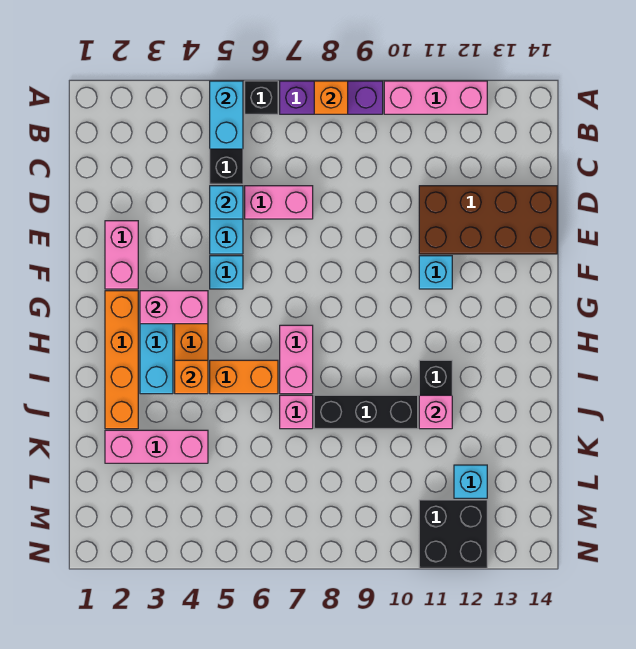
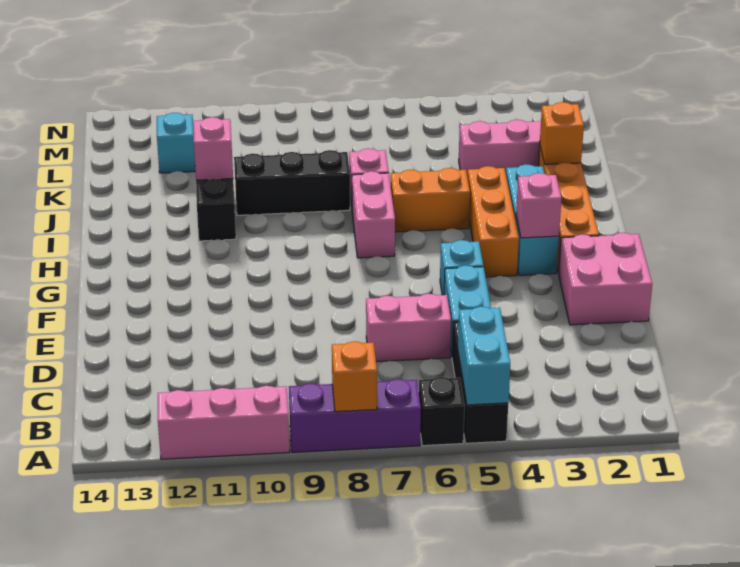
cyan brick D5 level 2 -> none
brown brick D11:E14 level 1 -> none
pink brick E2:F2 level 1 -> pink brick E1:F2 level 1
cyan brick F11 level 1 -> none
pink brick G3:G4 level 2 -> pink brick G3 level 2
orange brick I4 level 2 -> orange brick J2 level 2
black brick M11:N12 level 1 -> none

